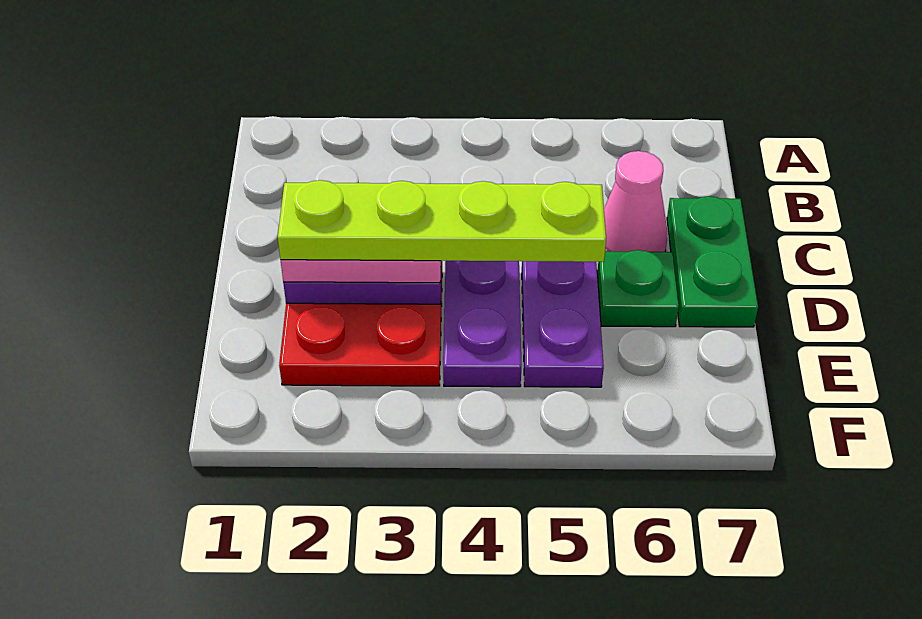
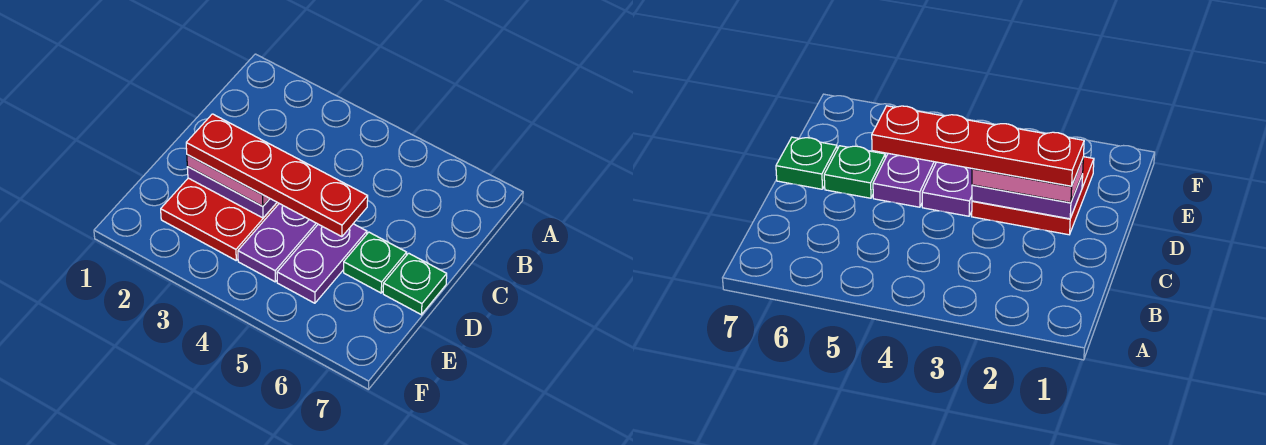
pink cone C6 level 1 -> none
green plate C7:D7 level 1 -> green plate D7 level 1
lime plate D2:D5 level 4 -> red plate D2:D5 level 4

